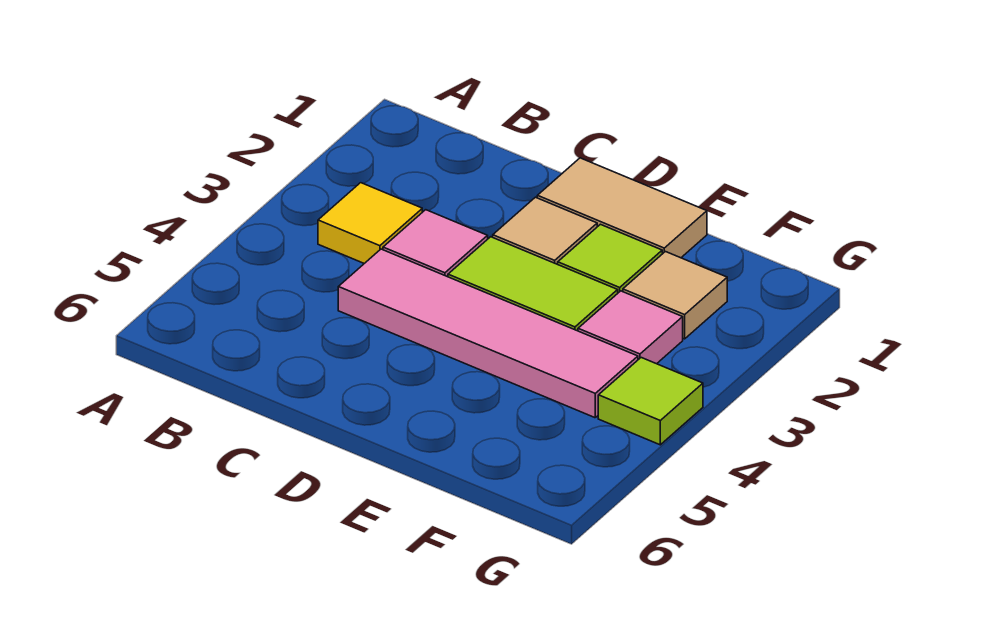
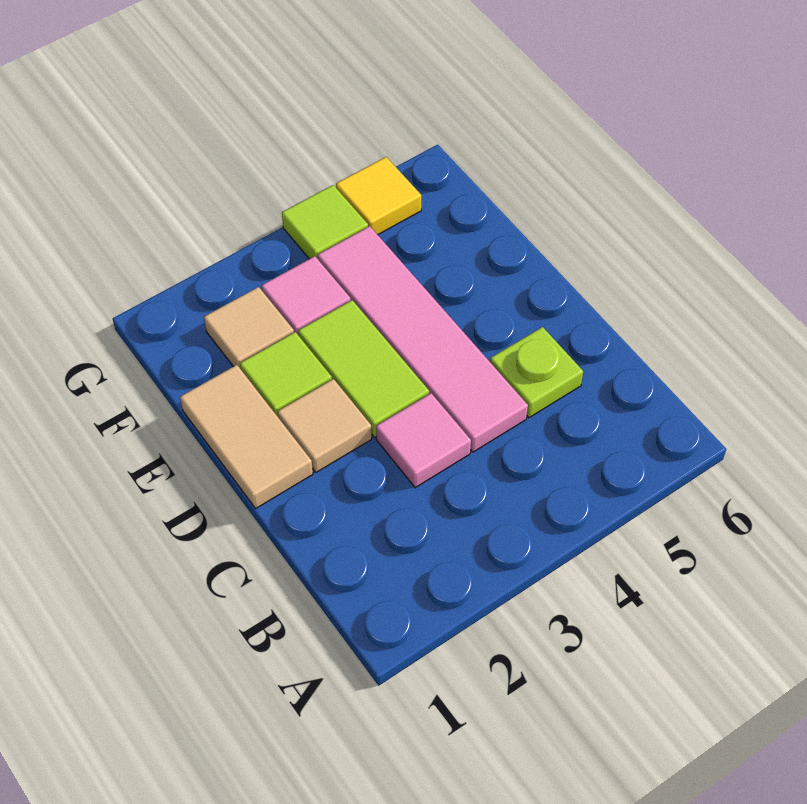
yellow tile B3 level 1 -> yellow tile G5 level 1
none -> lime plate C5 level 1

